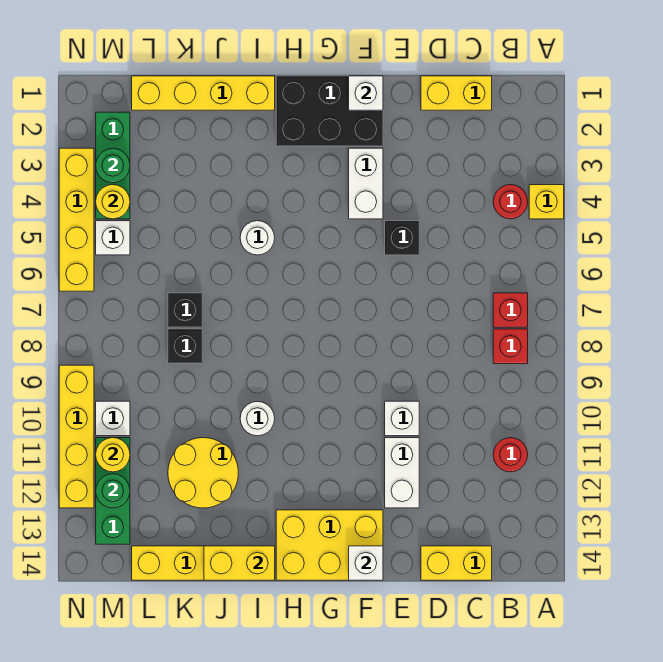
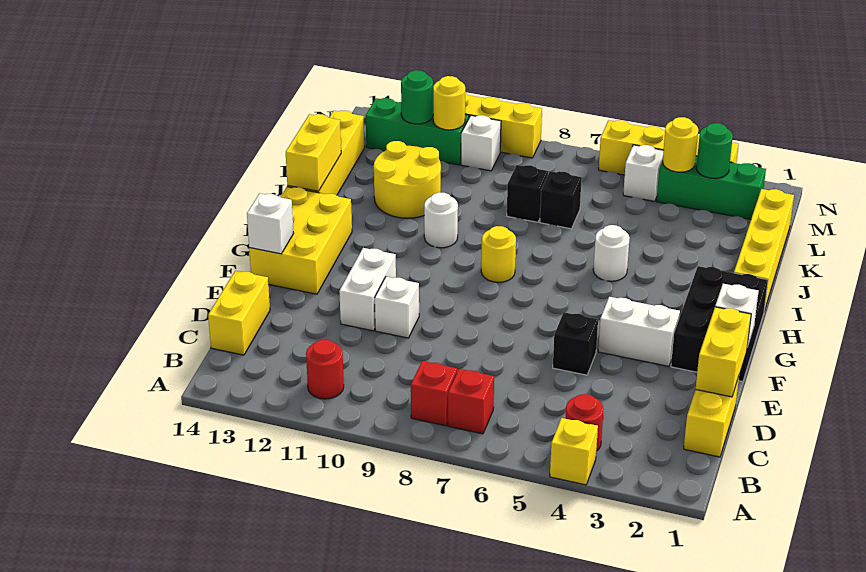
none -> yellow brick D1:E1 level 2
white brick E11:E12 level 1 -> white brick E11:F11 level 1
none -> yellow round brick H8 level 1

